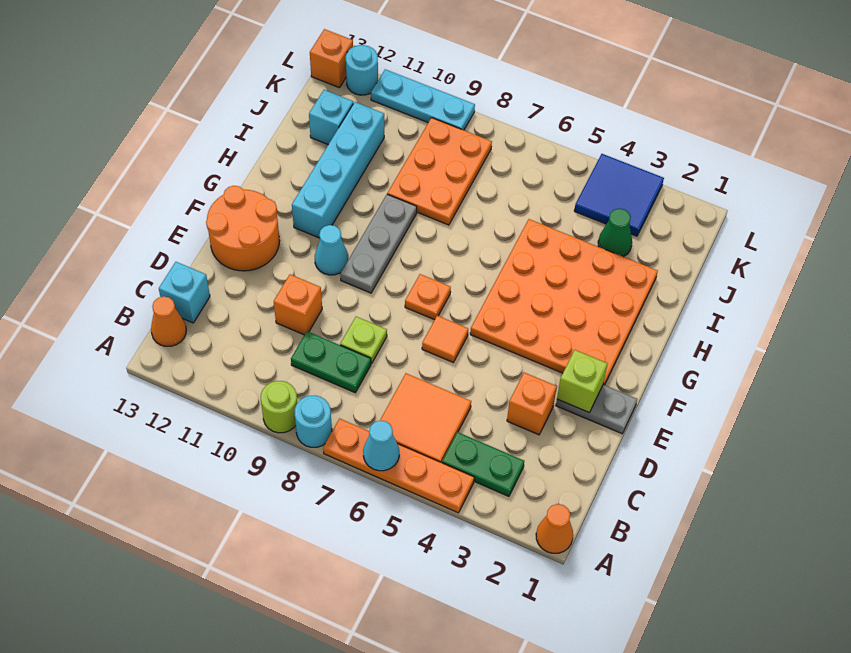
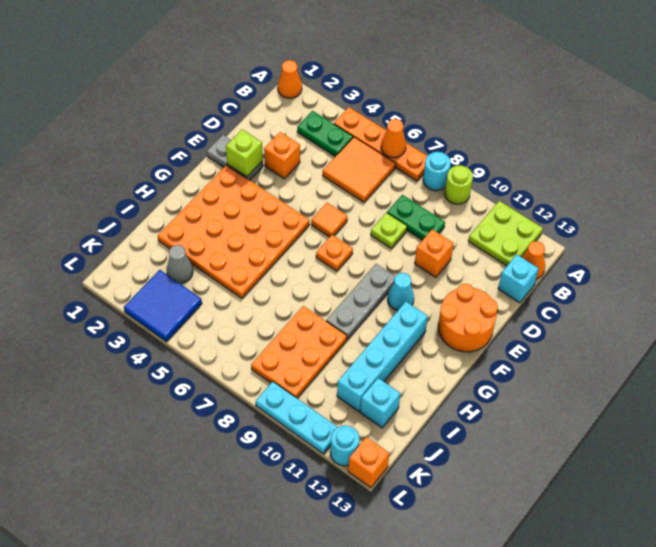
cyan cone A6 level 2 -> orange cone A6 level 2
none -> lime plate A11:B12 level 1
green cone J3 level 1 -> grey cone J3 level 1

